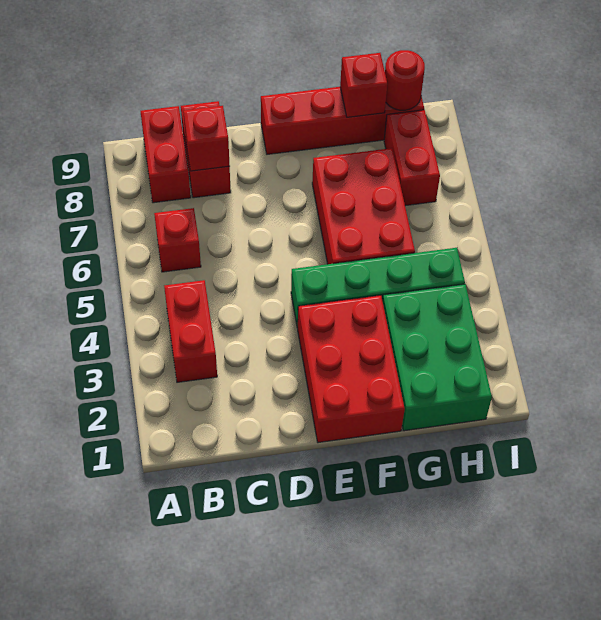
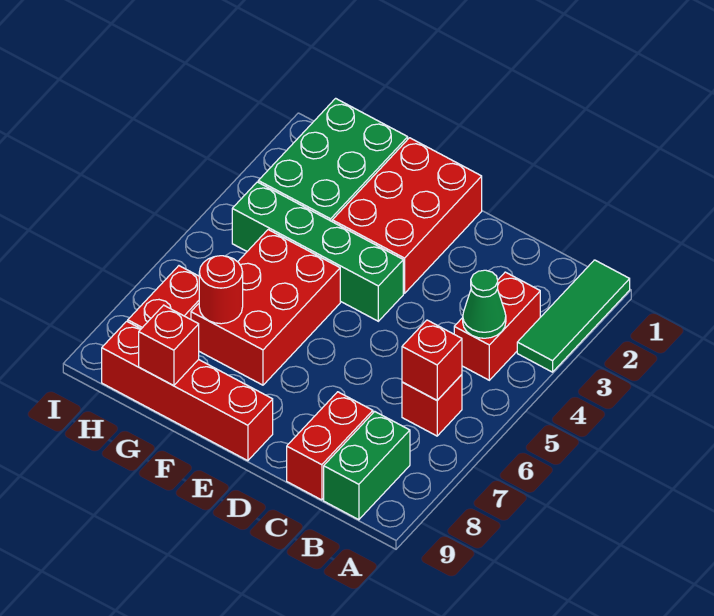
none -> green tile A1:A3 level 1
none -> green cone B4 level 2
red brick B8:B9 level 1 -> green brick B8:B9 level 1
red brick C8 level 2 -> red brick B6 level 2
red round brick H9 level 2 -> red round brick G7 level 2

